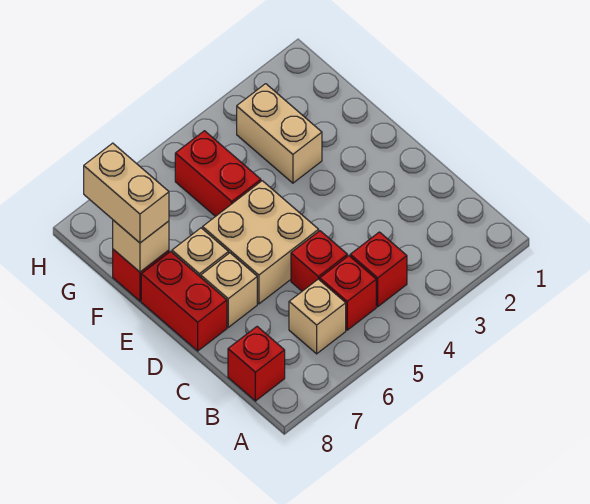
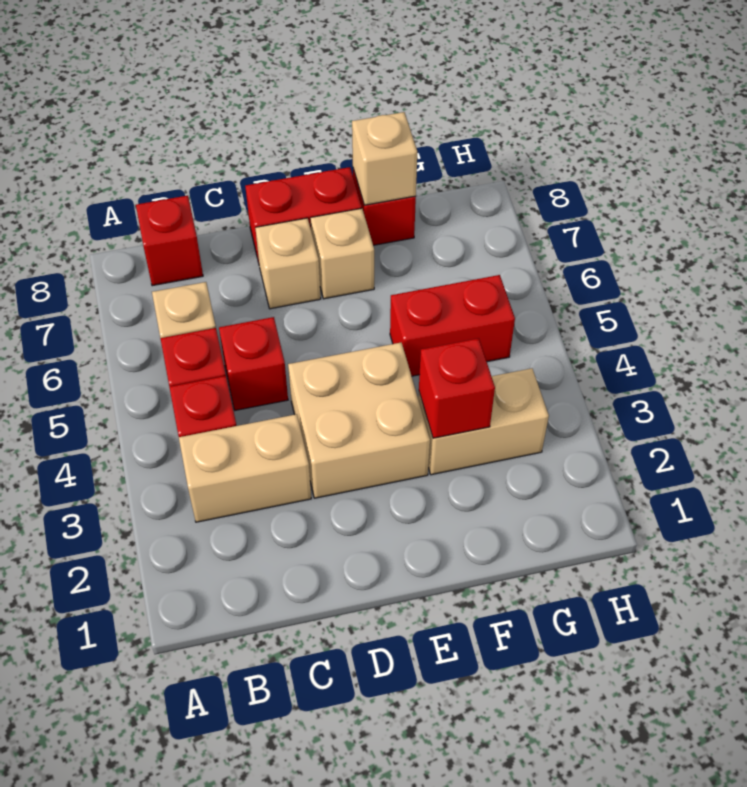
tan brick D5:E6 level 1 -> tan brick D3:E4 level 1
none -> red brick F3 level 2
tan brick F8:G8 level 3 -> tan brick B3:C3 level 1

